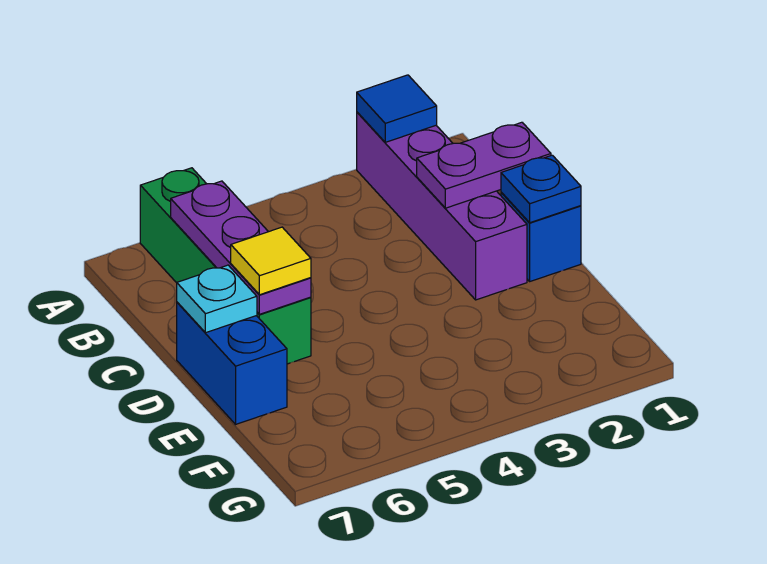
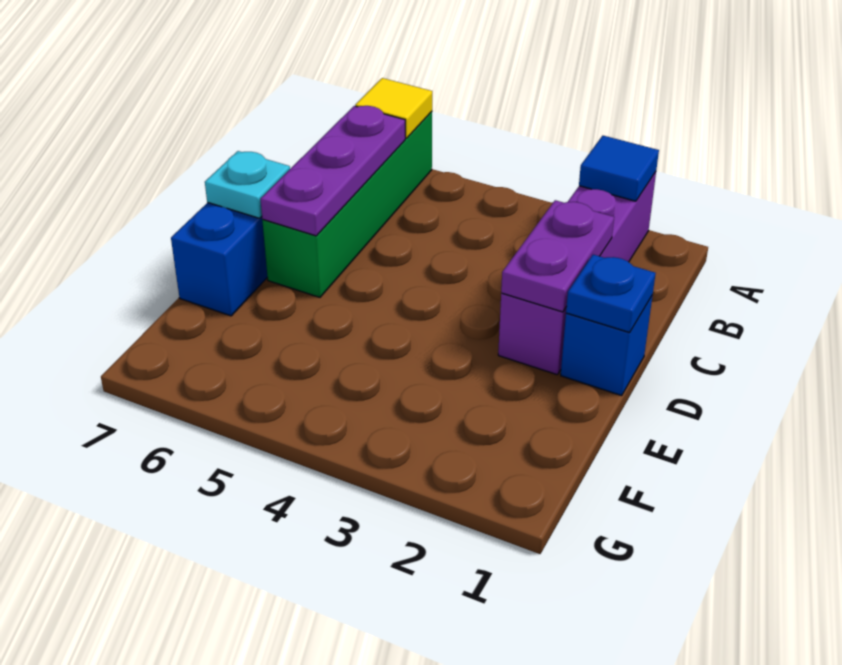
purple plate C1:C2 level 2 -> purple plate C2:D2 level 2
yellow tile D6 level 3 -> yellow tile A6 level 2

